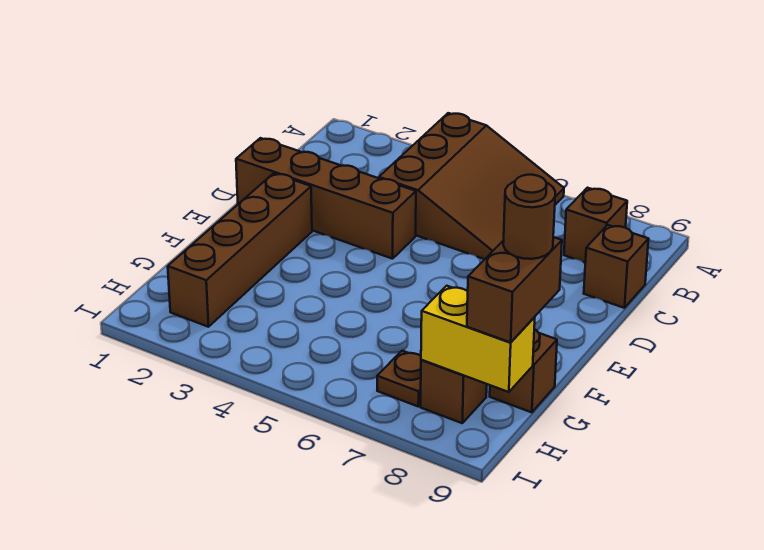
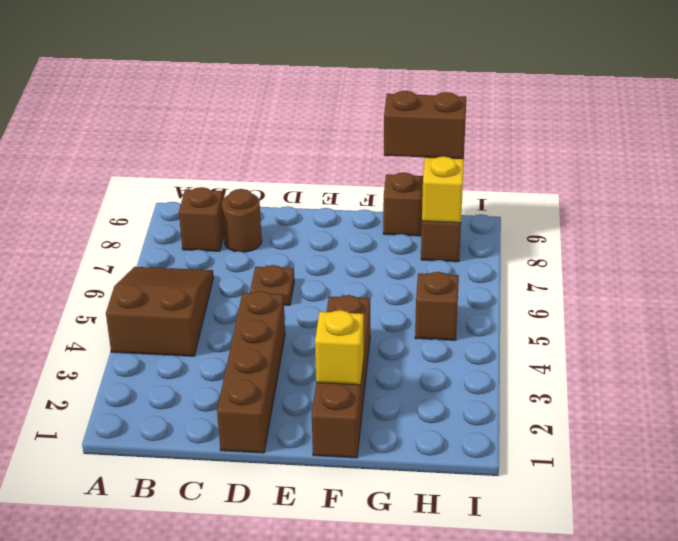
brown slope A4:C6 level 1 top 4 -> brown slope A4:B6 level 1 top 4
brown brick C9 level 1 -> brown brick H5 level 1
brown brick E2:H2 level 1 -> brown brick F1:F4 level 1
none -> yellow brick F2 level 2
brown round brick G9 level 4 -> brown round brick C8 level 1
brown plate H7 level 1 -> brown plate D6 level 1

